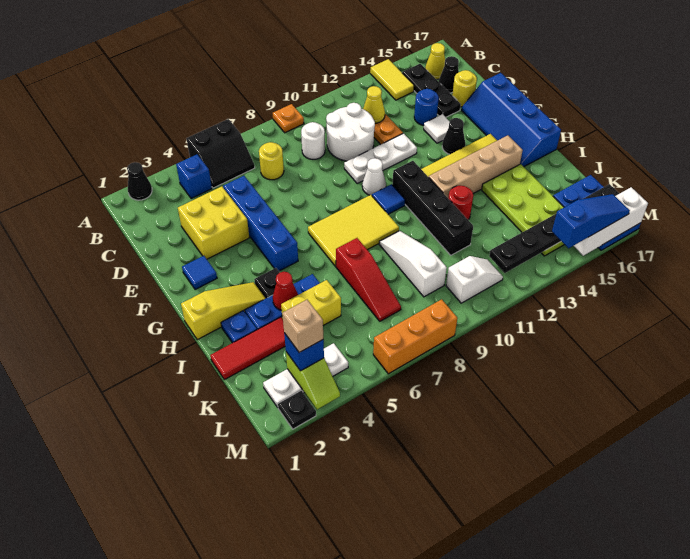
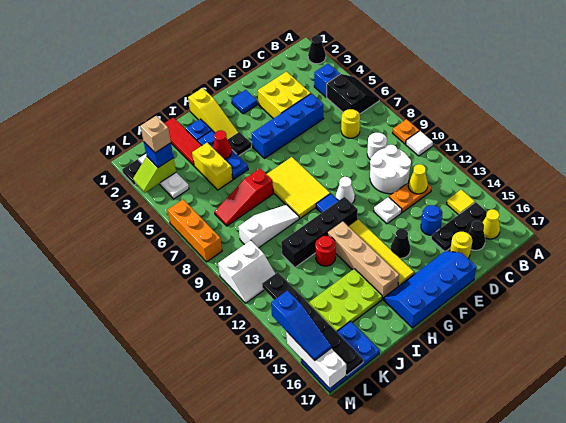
black slope A5:B6 level 1 top A -> black slope A5:B6 level 1 top B
yellow tile A14:B14 level 1 -> yellow tile B14 level 1
white plate E10:E12 level 1 -> white plate E12 level 1
white tile E14 level 1 -> white tile A10 level 1
white slope L10:L11 level 1 top 10 -> white slope L10:M11 level 1 top 10

